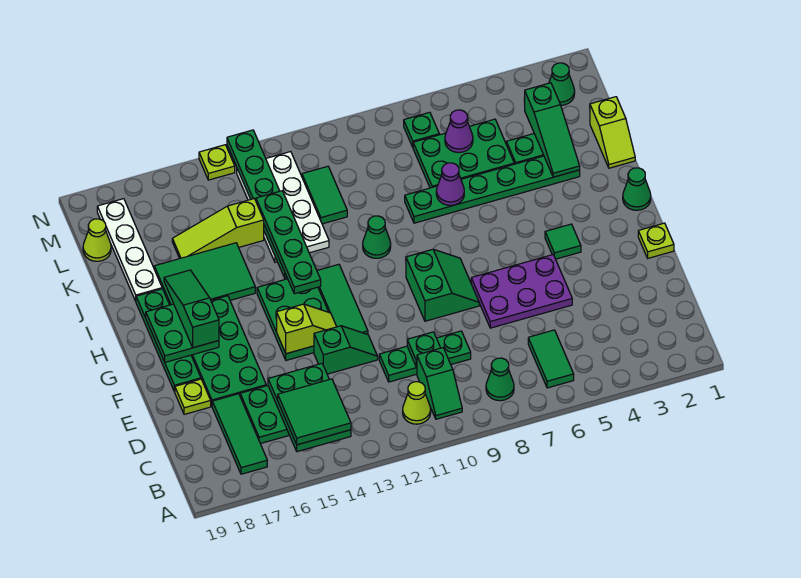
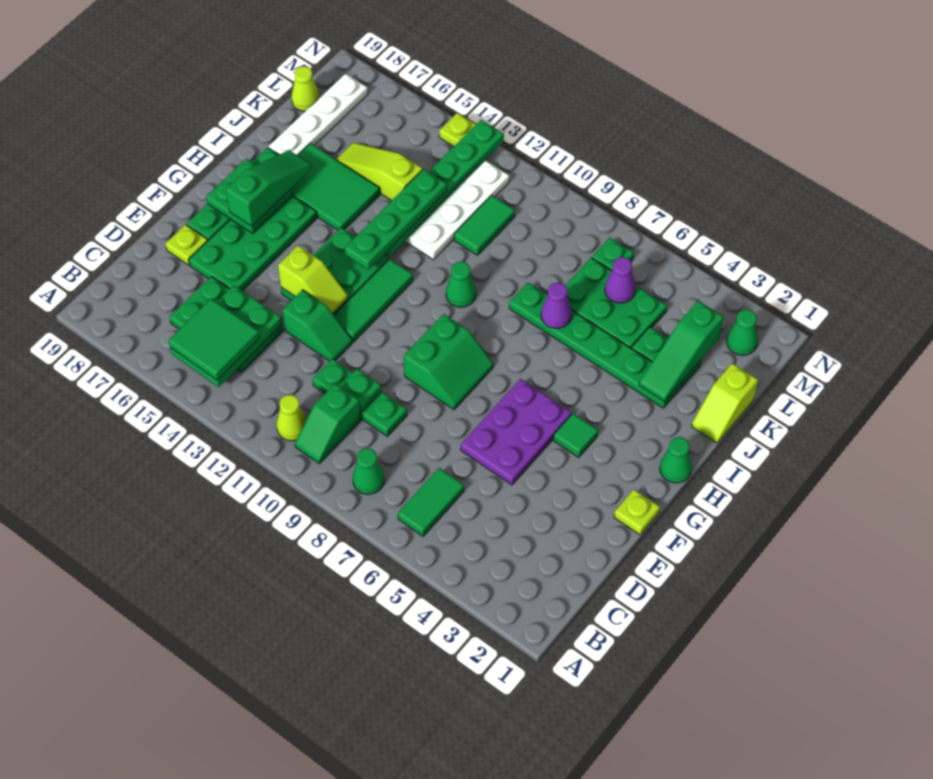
green tile B17:D17 level 1 -> none
purple plate E5:F7 level 1 -> purple plate E5:G6 level 1

